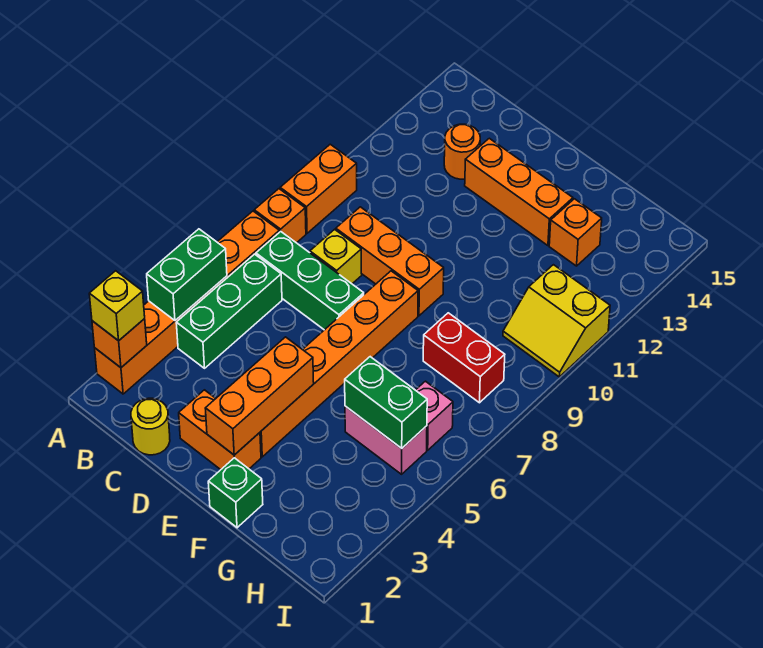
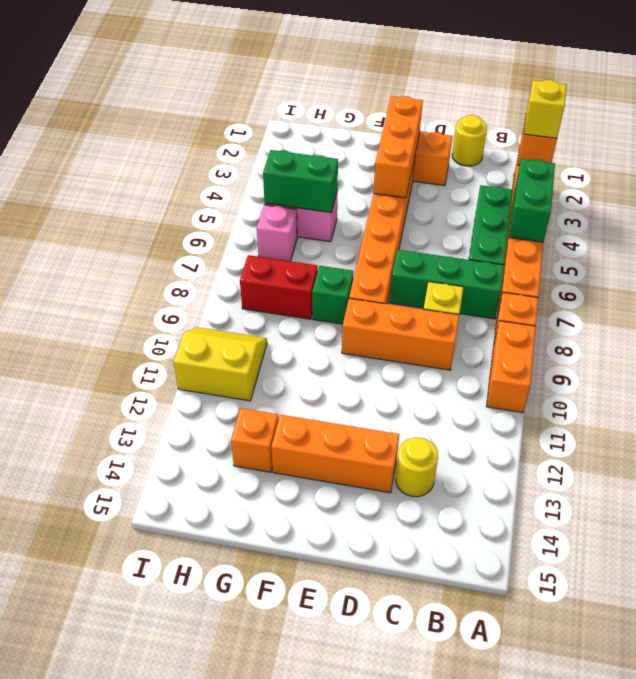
orange round brick C13 level 1 -> yellow round brick C13 level 1
green brick F1 level 1 -> green brick F8 level 1

